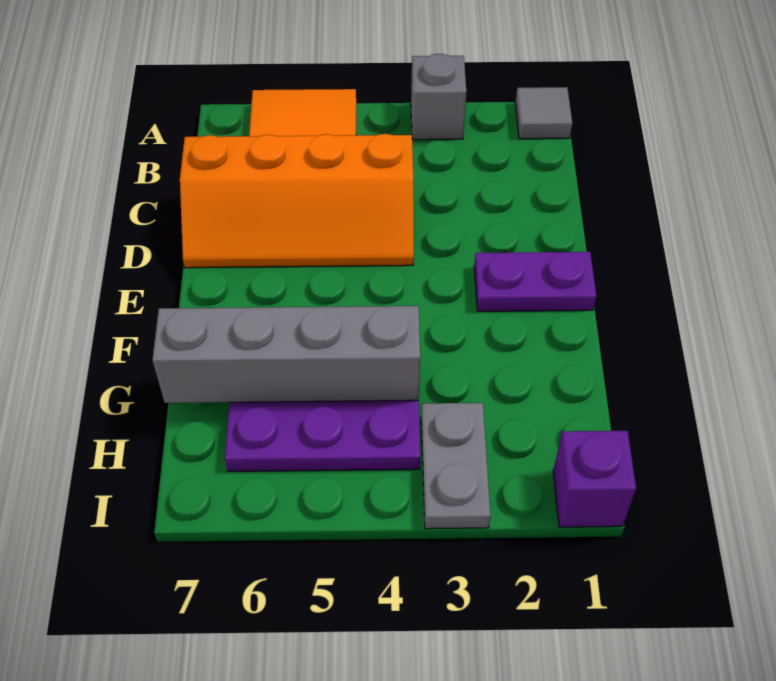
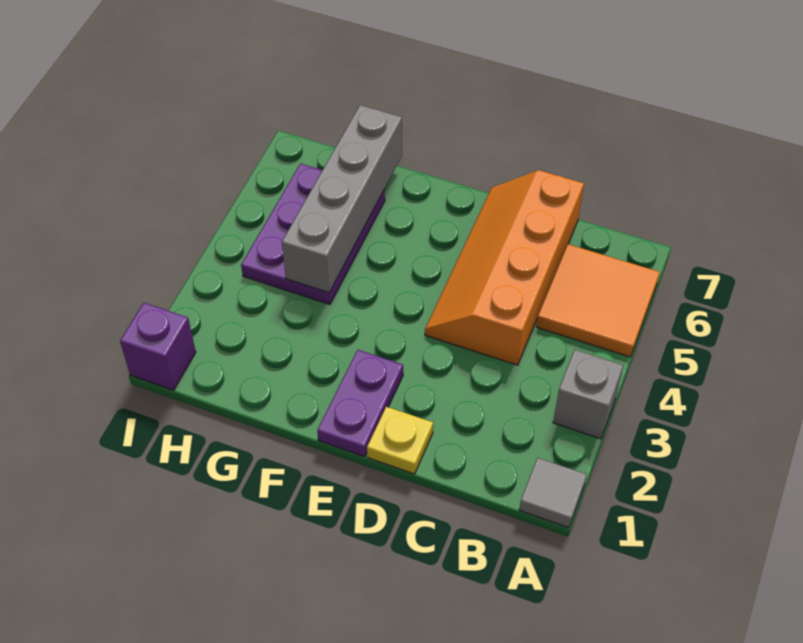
none -> yellow plate D1 level 1
grey plate H3:I3 level 1 -> none

